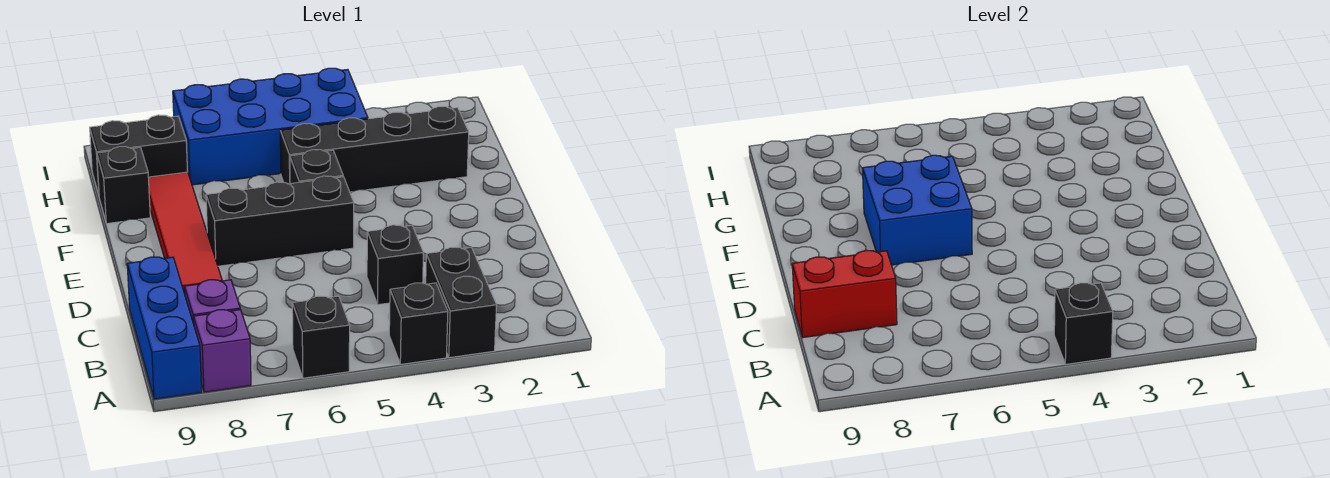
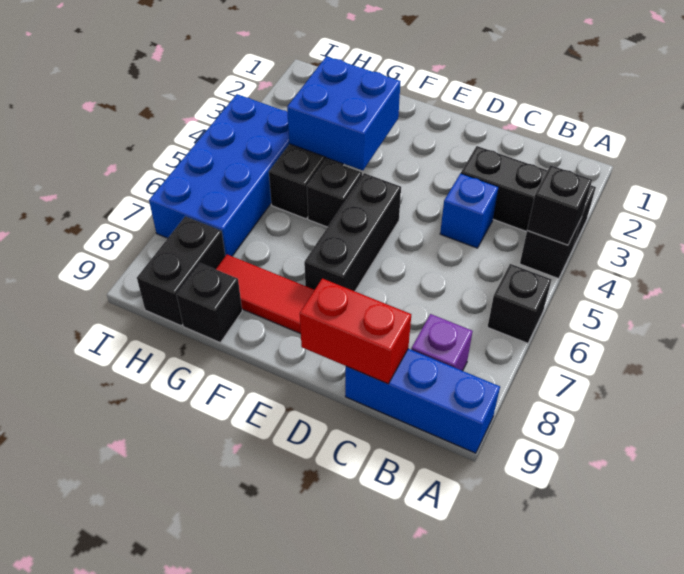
black brick A3:B3 level 1 -> black brick A3:C3 level 1
purple brick A8 level 1 -> none
black brick C4 level 1 -> blue brick C4 level 1
red brick C8:C9 level 2 -> red brick C9:D9 level 2
blue brick E6:F7 level 2 -> blue brick F3:G4 level 2

